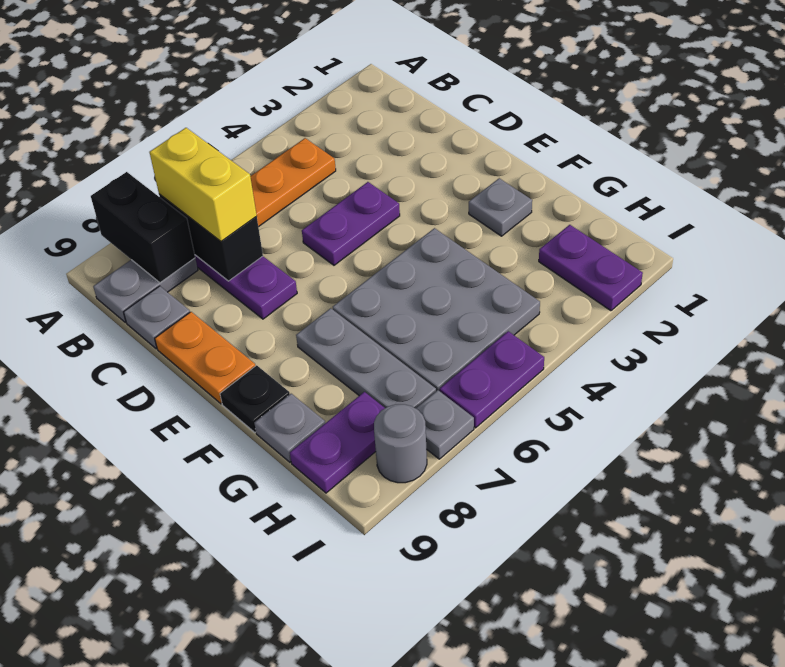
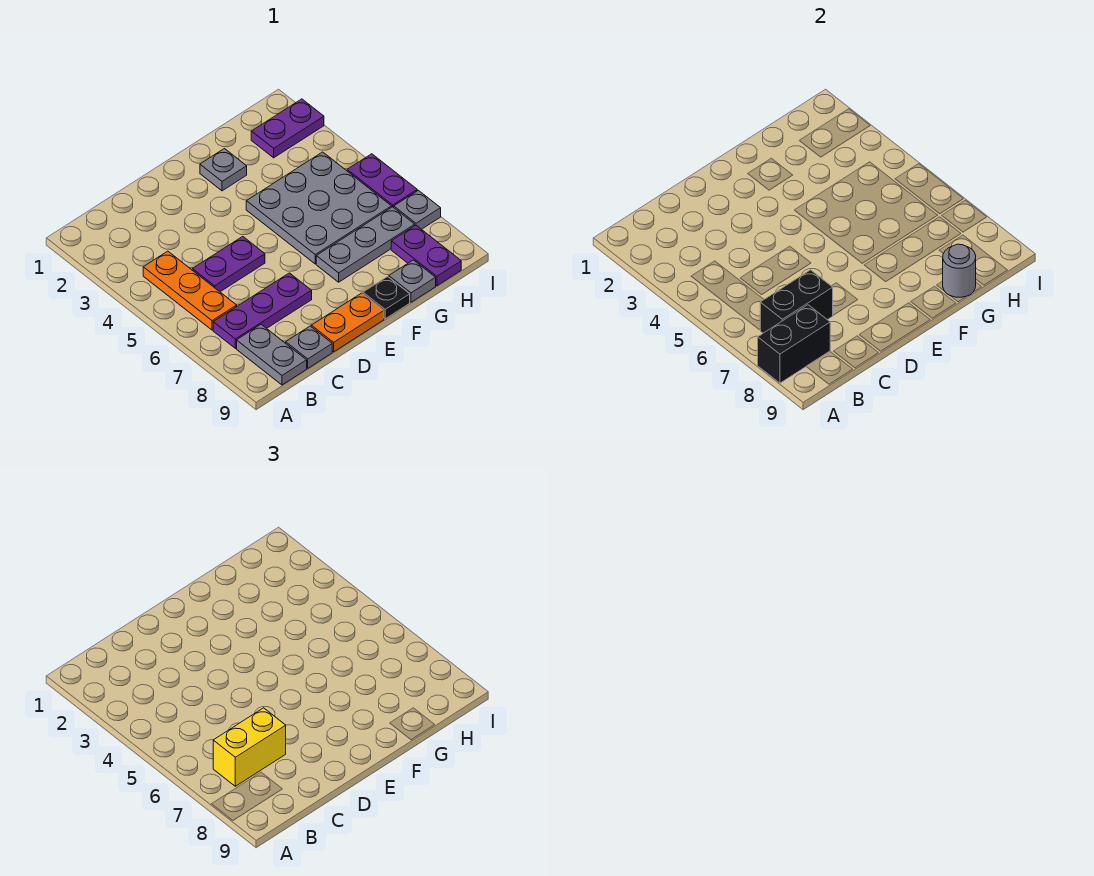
purple plate D4:D5 level 1 -> purple plate C5:D5 level 1
grey round brick I8 level 1 -> grey round brick G9 level 2

